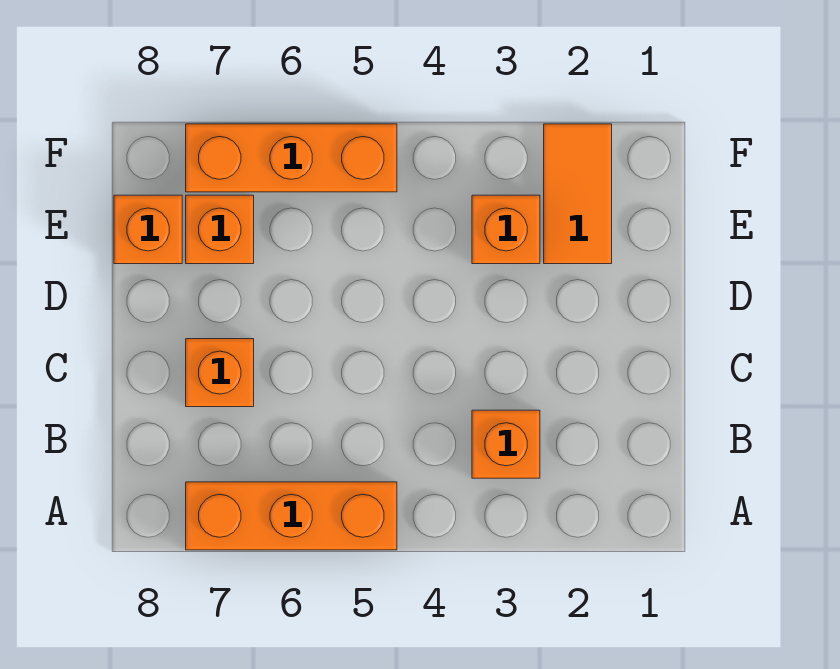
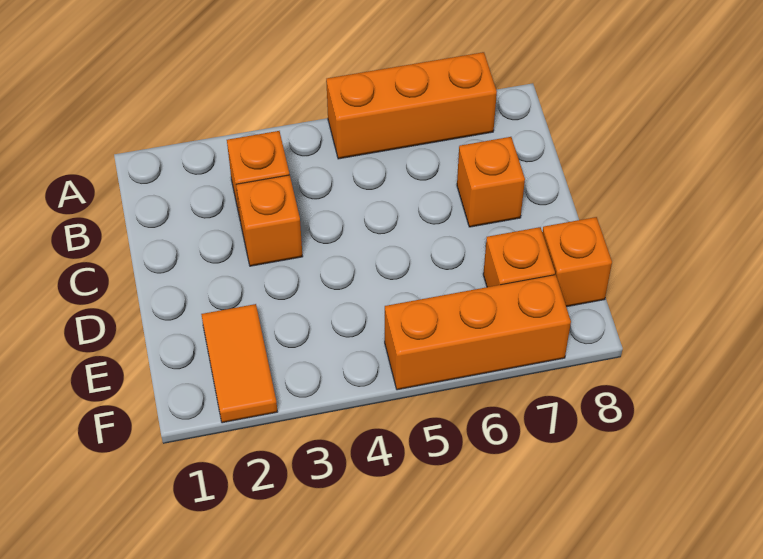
orange brick E3 level 1 -> orange brick C3 level 1

